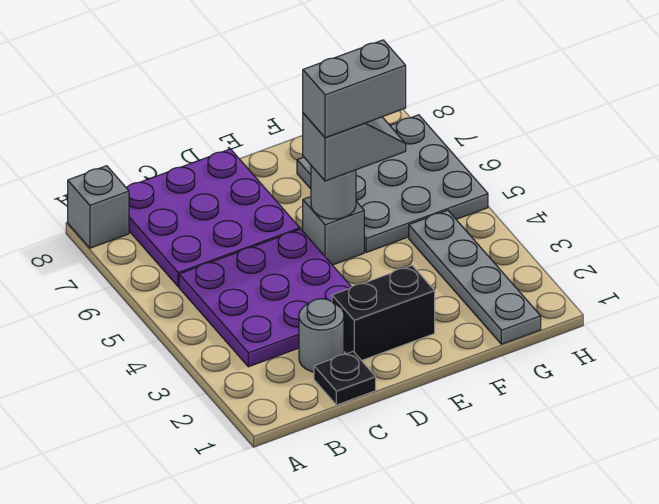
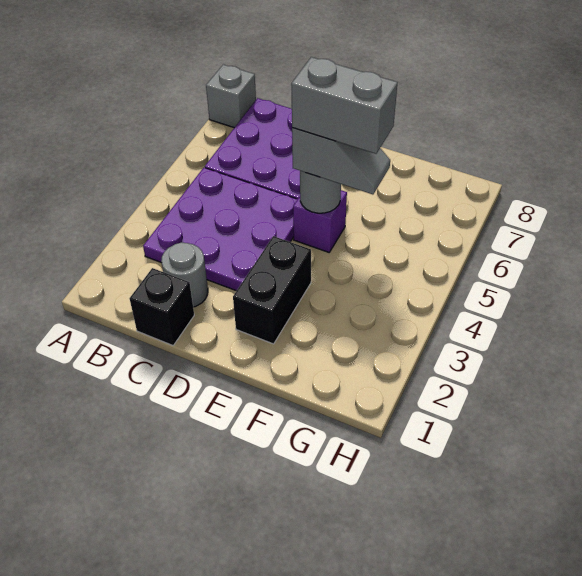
black plate C1 level 1 -> black brick C1 level 1
black brick D2:E2 level 1 -> black brick E2:E3 level 1
grey brick E5 level 1 -> purple brick E5 level 1
grey plate F5:H7 level 1 -> none
grey plate G1:G4 level 1 -> none

